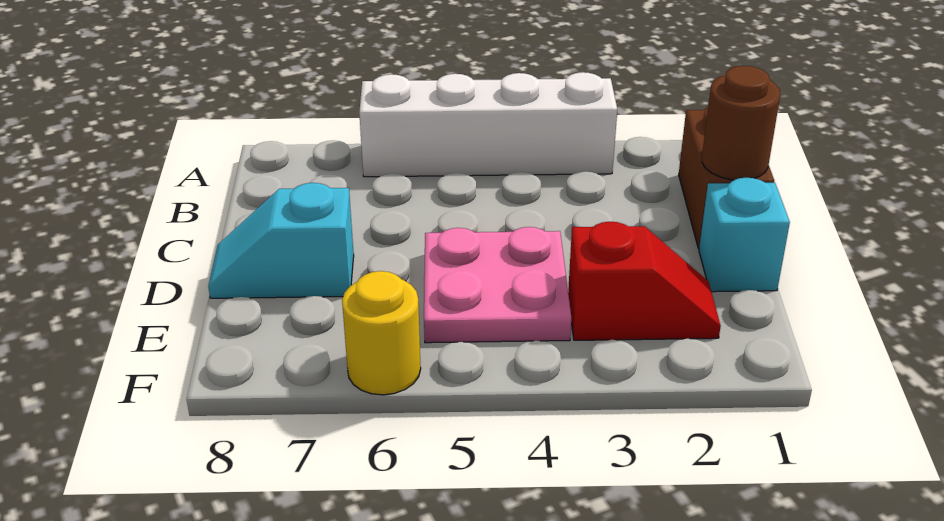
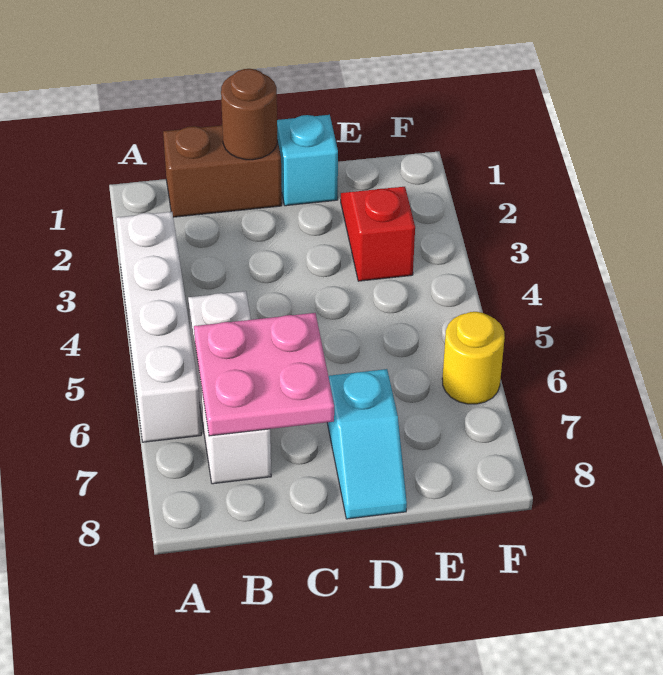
none -> white brick B5:B7 level 1
pink plate D4:E5 level 1 -> pink plate B6:C7 level 2

